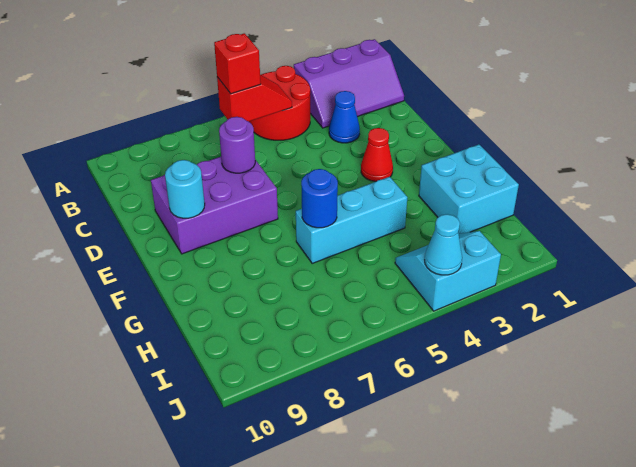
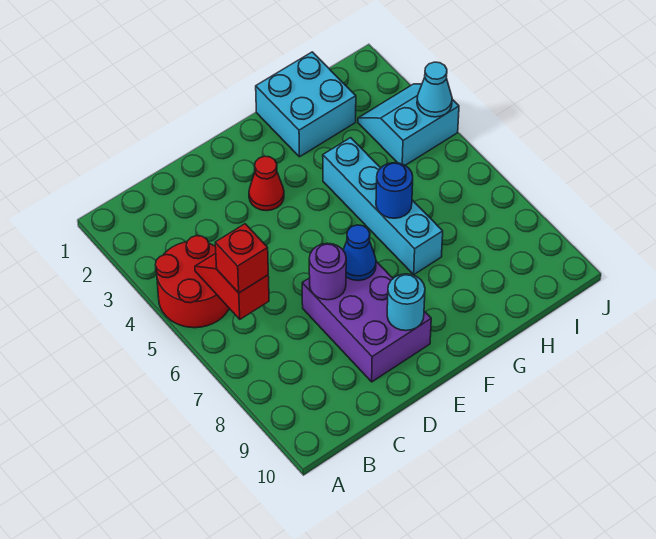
purple slope A1:B3 level 1 top A -> none
blue cone C3 level 1 -> blue cone E7 level 2
cyan brick G4:G6 level 1 -> cyan brick G4:G7 level 1
cyan slope I3:J4 level 1 top J -> cyan slope I3:J4 level 1 top 4

